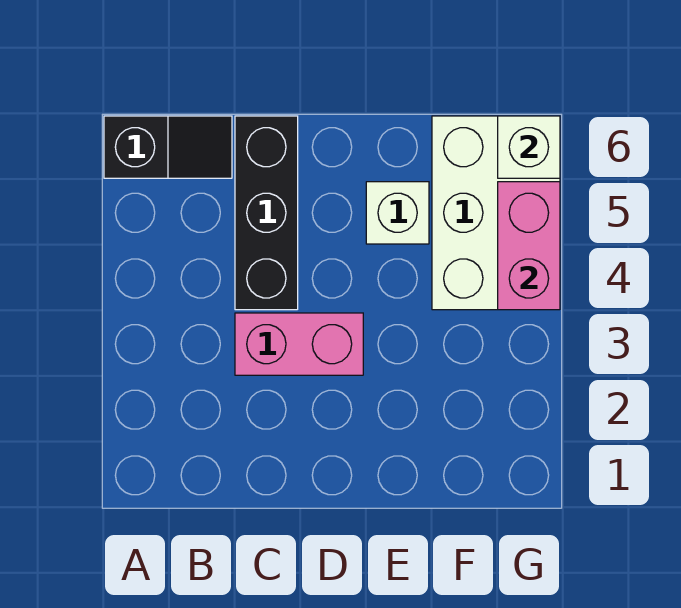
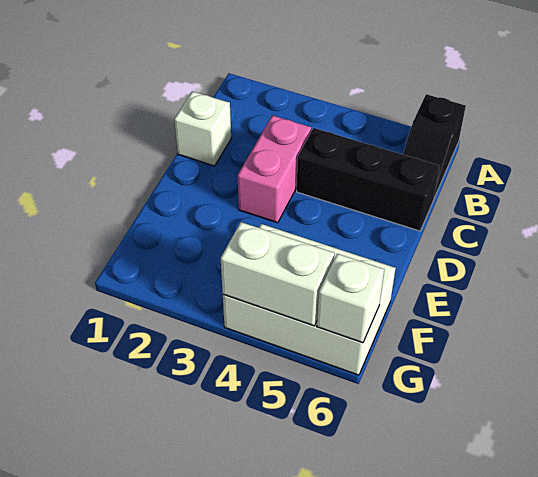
white brick E5 level 1 -> white brick C1 level 1
pink brick G4:G5 level 2 -> white brick G4:G5 level 2

